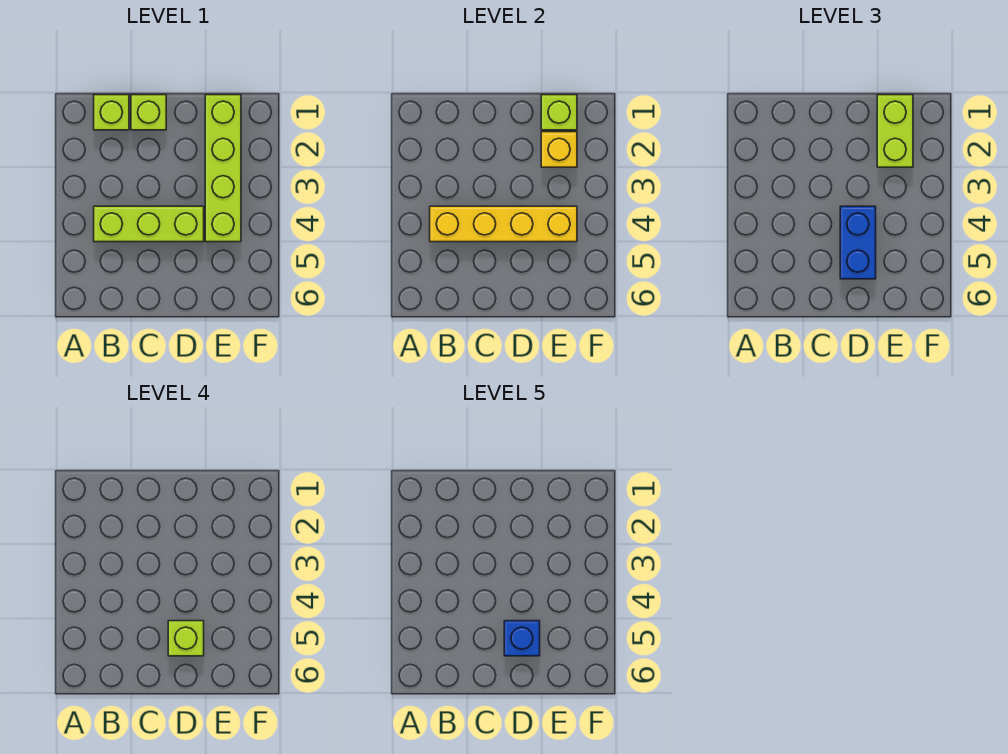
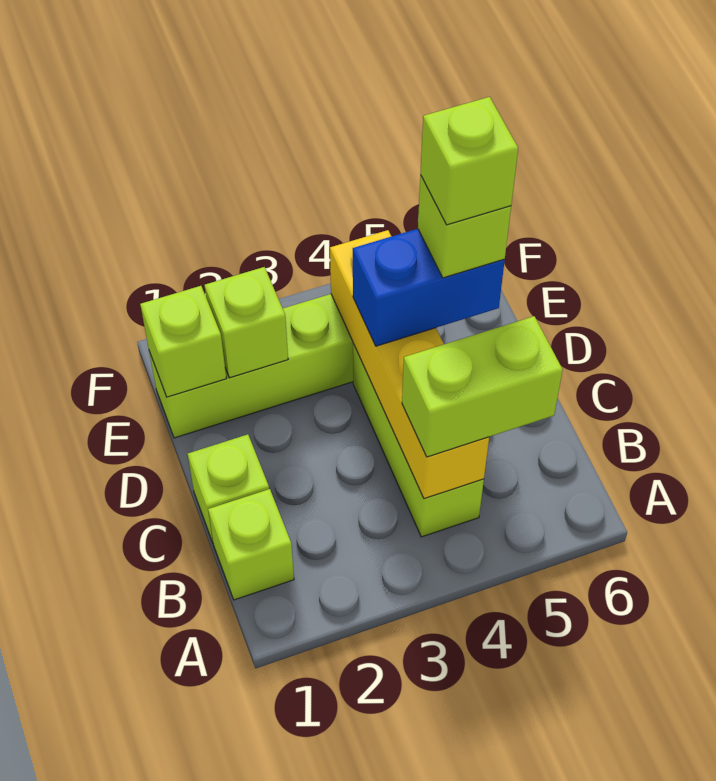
blue brick D5 level 5 -> lime brick D5 level 5
lime brick E1:E2 level 3 -> lime brick B4:B5 level 3
yellow brick E2 level 2 -> lime brick E2 level 2

